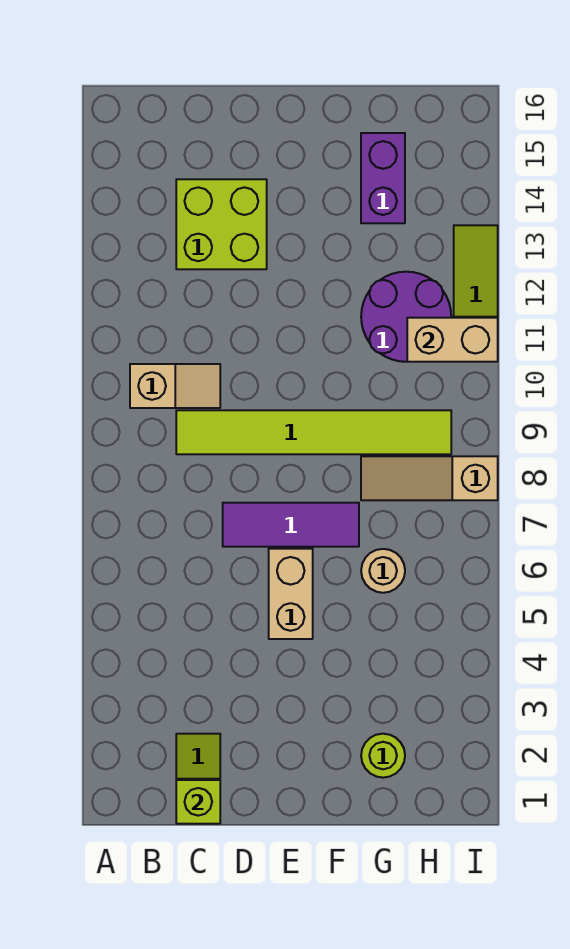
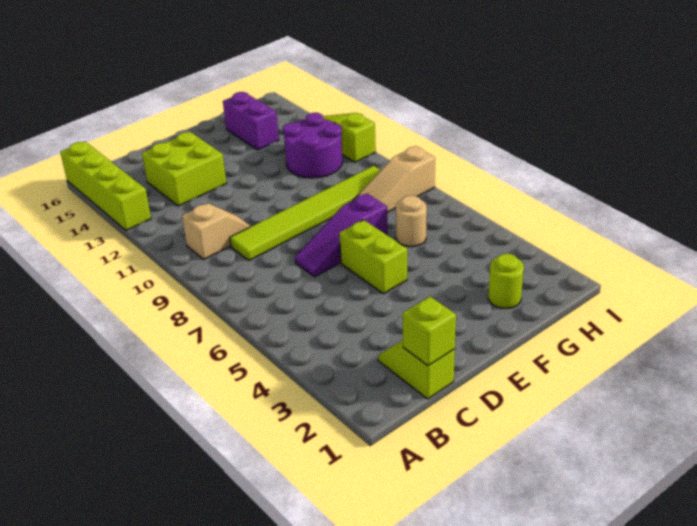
none -> lime brick A13:A16 level 1
purple tile D7:F7 level 1 -> purple slope D7:F7 level 1 top F
tan brick E5:E6 level 1 -> lime brick E5:E6 level 1
tan brick H11:I11 level 2 -> none

